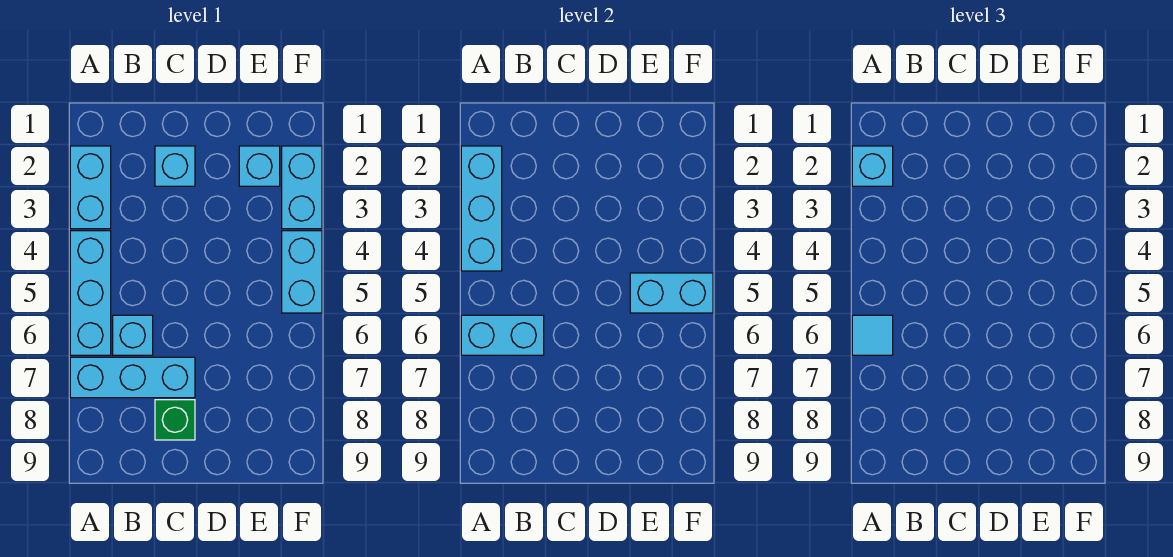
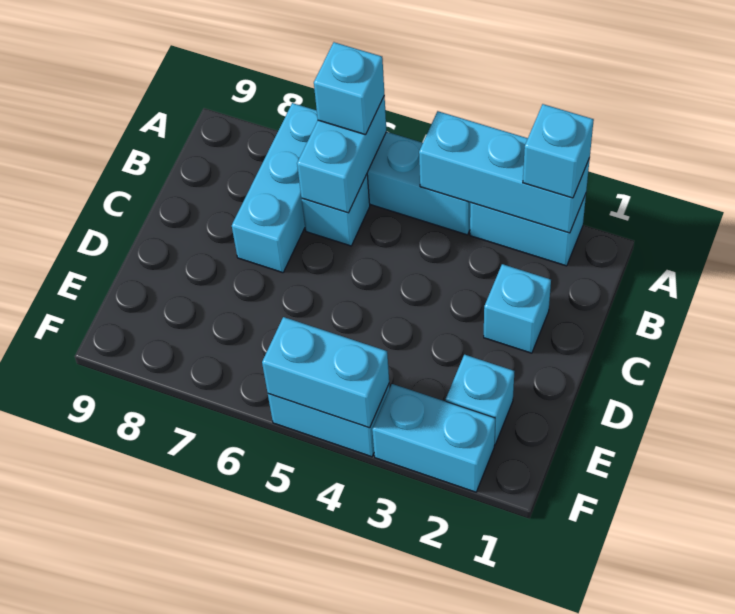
cyan tile A6 level 3 -> cyan brick A6 level 3
green brick C8 level 1 -> none
cyan brick E5:F5 level 2 -> cyan brick F4:F5 level 2

